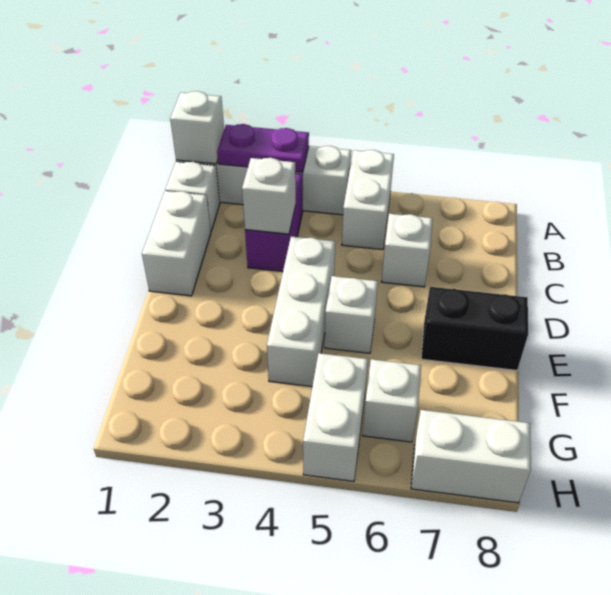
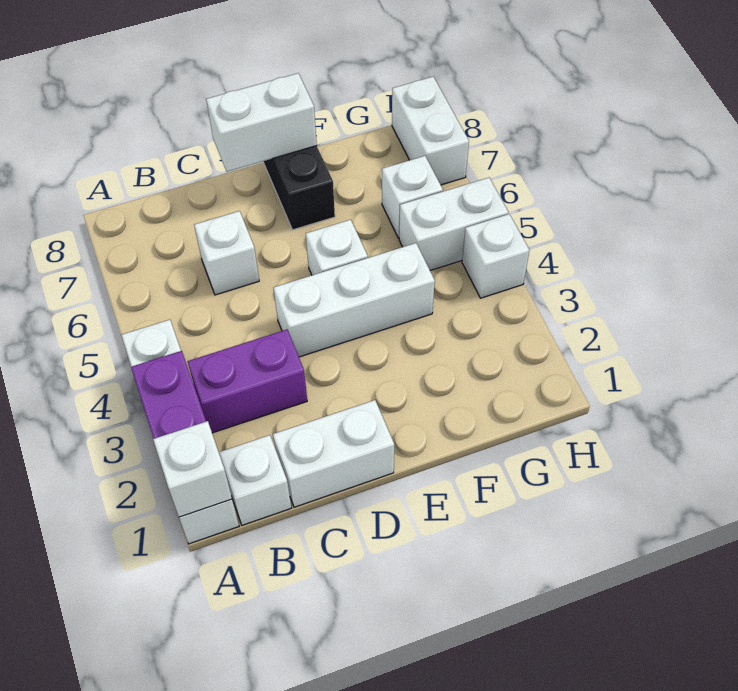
white brick A5:B5 level 1 -> white brick D8:E8 level 2
white brick C3 level 2 -> white brick H4 level 1

